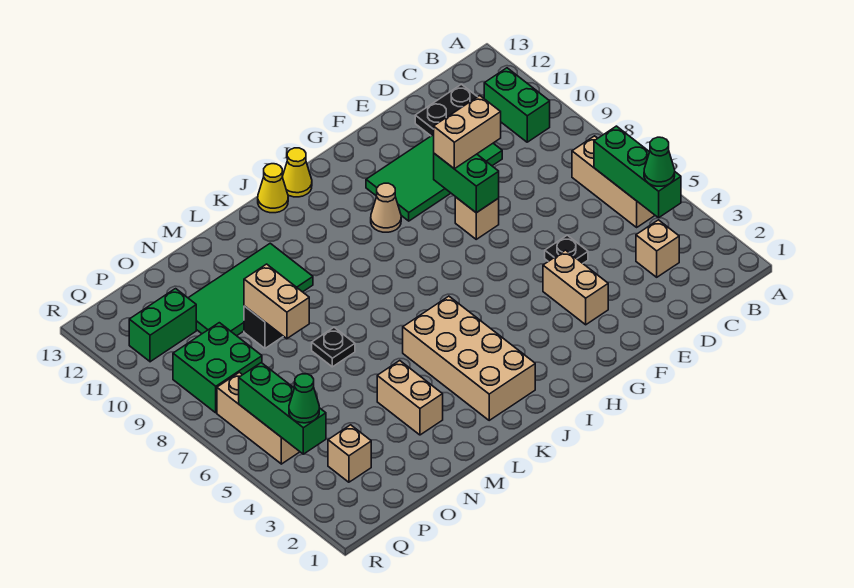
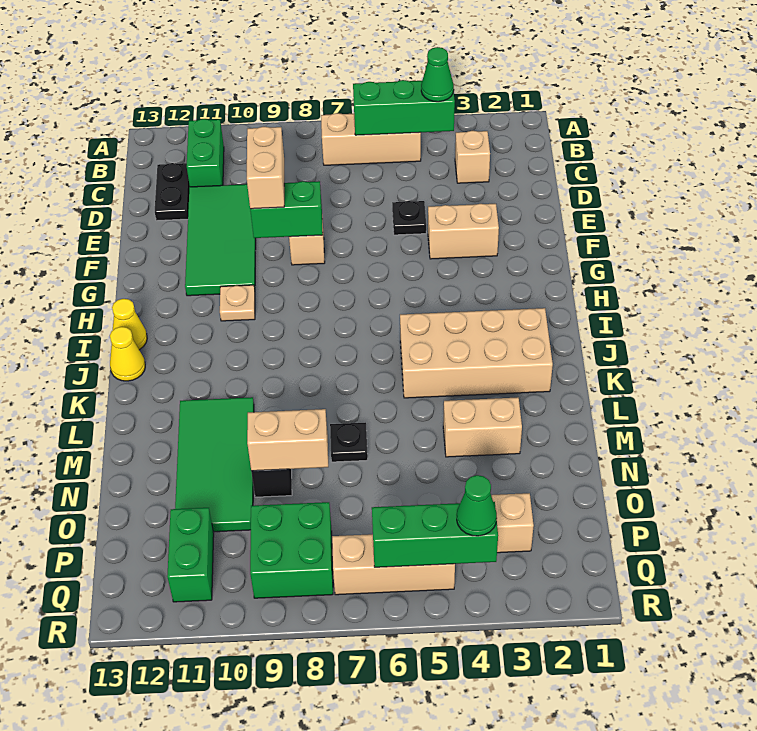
green brick B10:B11 level 1 -> green brick B11:C11 level 1
tan cone H10 level 1 -> tan plate H10 level 1

